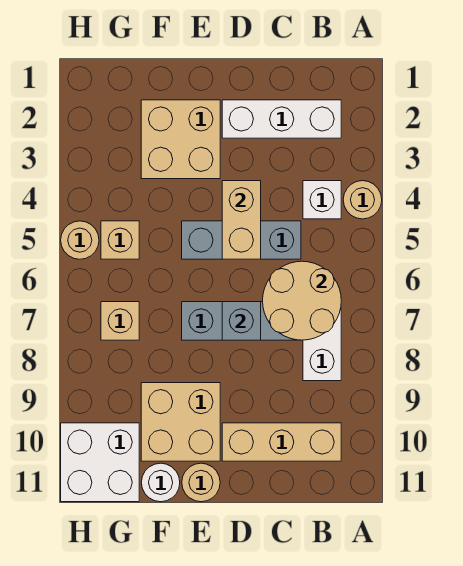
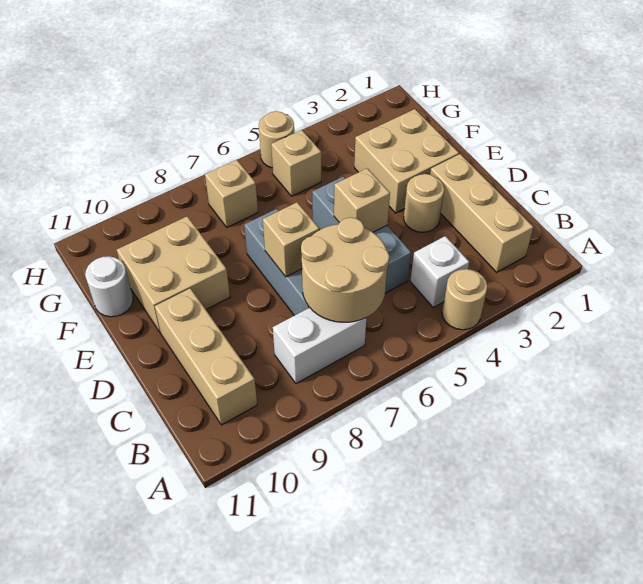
white brick B2:D2 level 1 -> tan brick B2:D2 level 1
tan brick D4:D5 level 2 -> tan brick D5 level 2
grey brick D7 level 2 -> tan brick D7 level 2
tan round brick E11 level 1 -> tan round brick D3 level 1
white brick G10:H11 level 1 -> none

